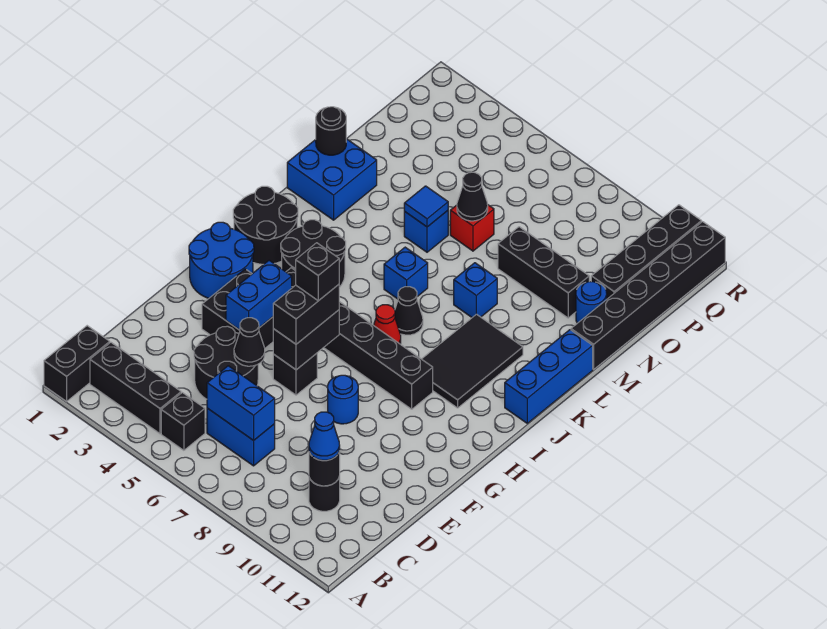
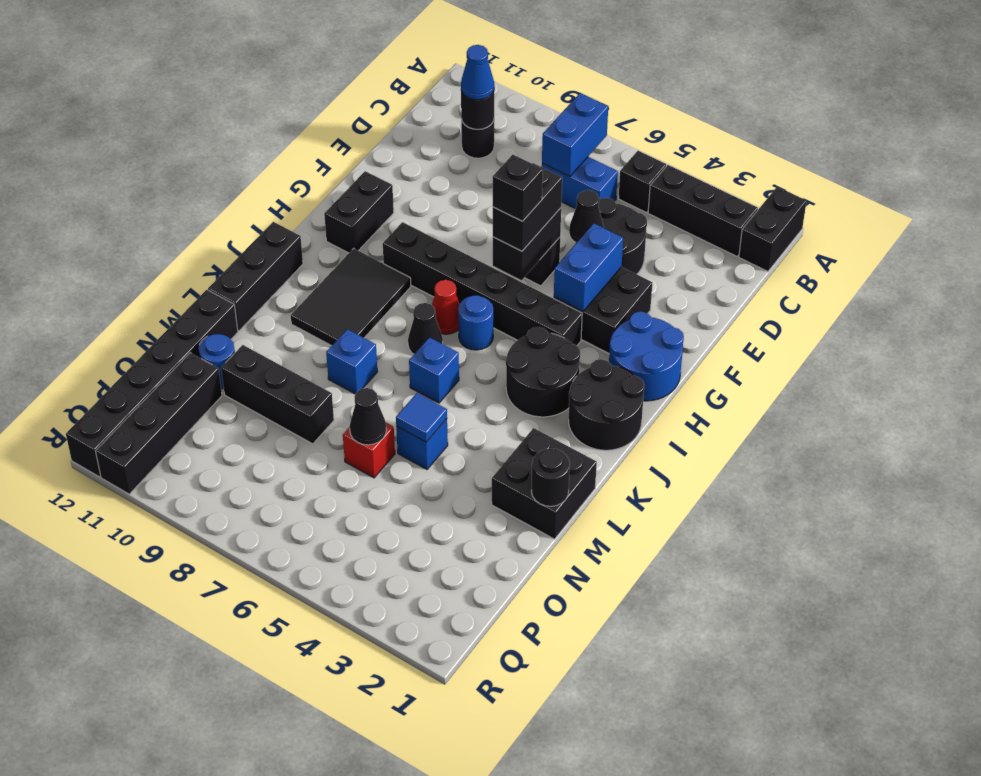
blue brick C6:C7 level 2 -> blue brick B7:C7 level 2
blue round brick F8 level 1 -> blue round brick I6 level 1
none -> black brick G11:H11 level 1
blue brick J12:L12 level 1 -> black brick J12:L12 level 1
blue brick L1:M2 level 1 -> black brick L1:M2 level 1

